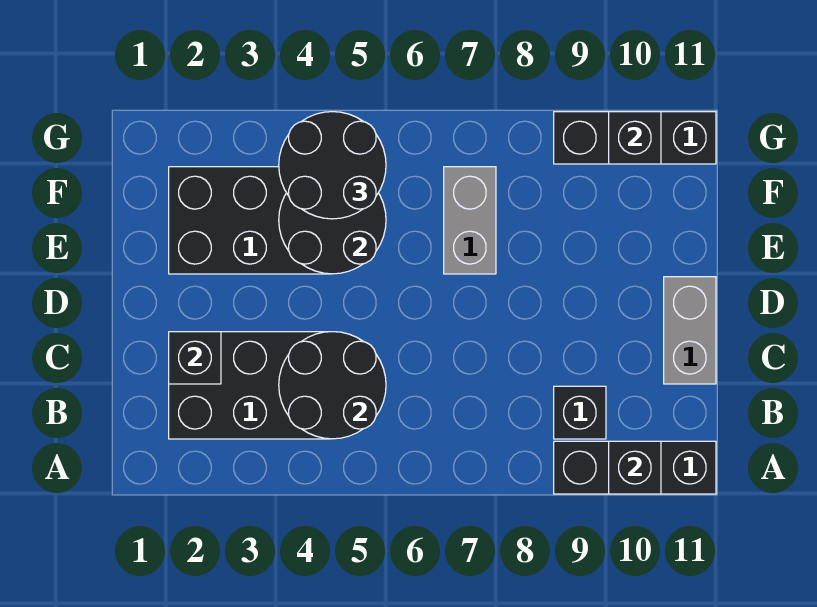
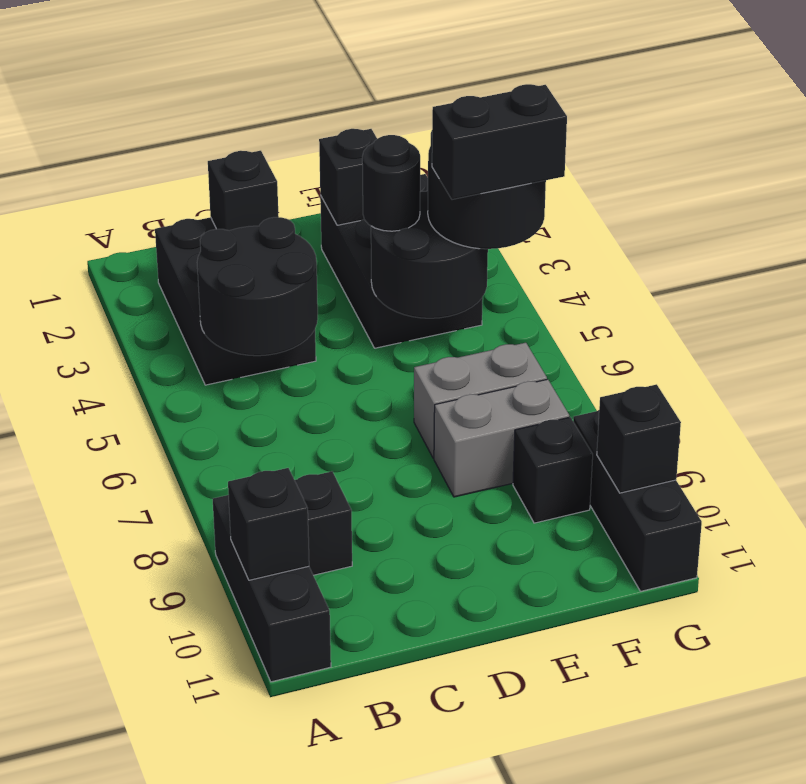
grey brick C11:D11 level 1 -> grey brick E8:F8 level 1
none -> black brick E2 level 2
none -> black round brick E4 level 3
none -> black brick F5:G5 level 4
none -> black brick F9 level 1

